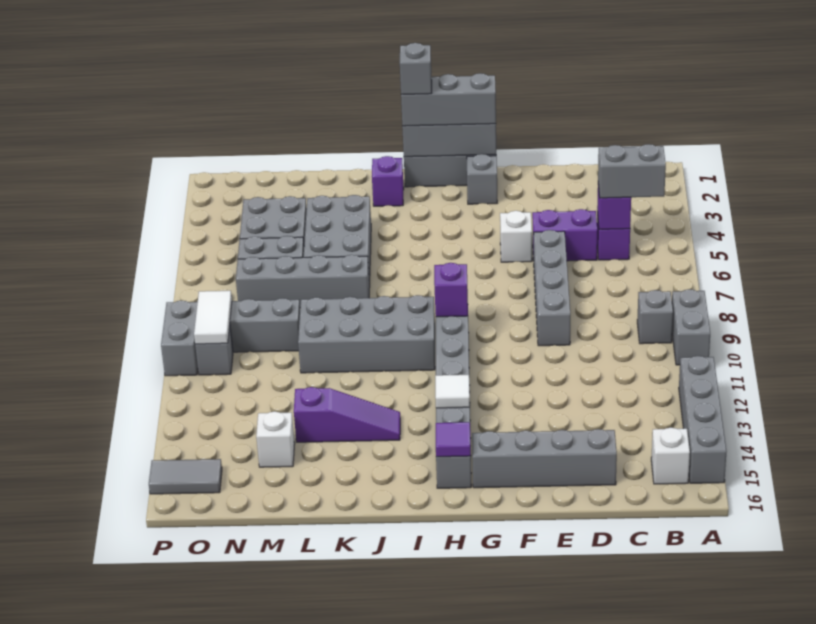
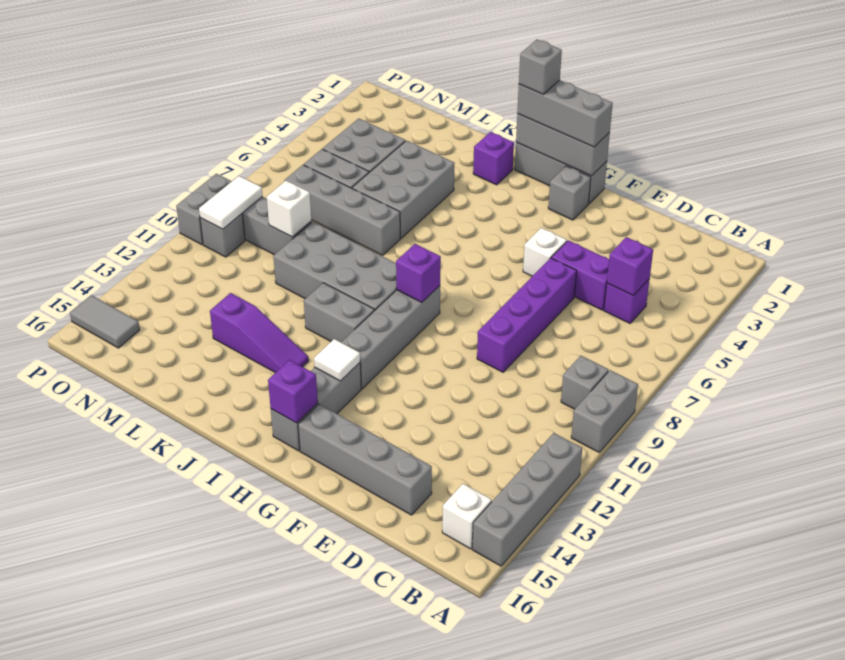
grey brick B5:C5 level 3 -> grey brick I11:J11 level 1
grey brick E6:E9 level 1 -> purple brick E6:E9 level 1
purple tile H15 level 2 -> purple brick H15 level 2
white brick M14 level 1 -> white brick M9 level 2

